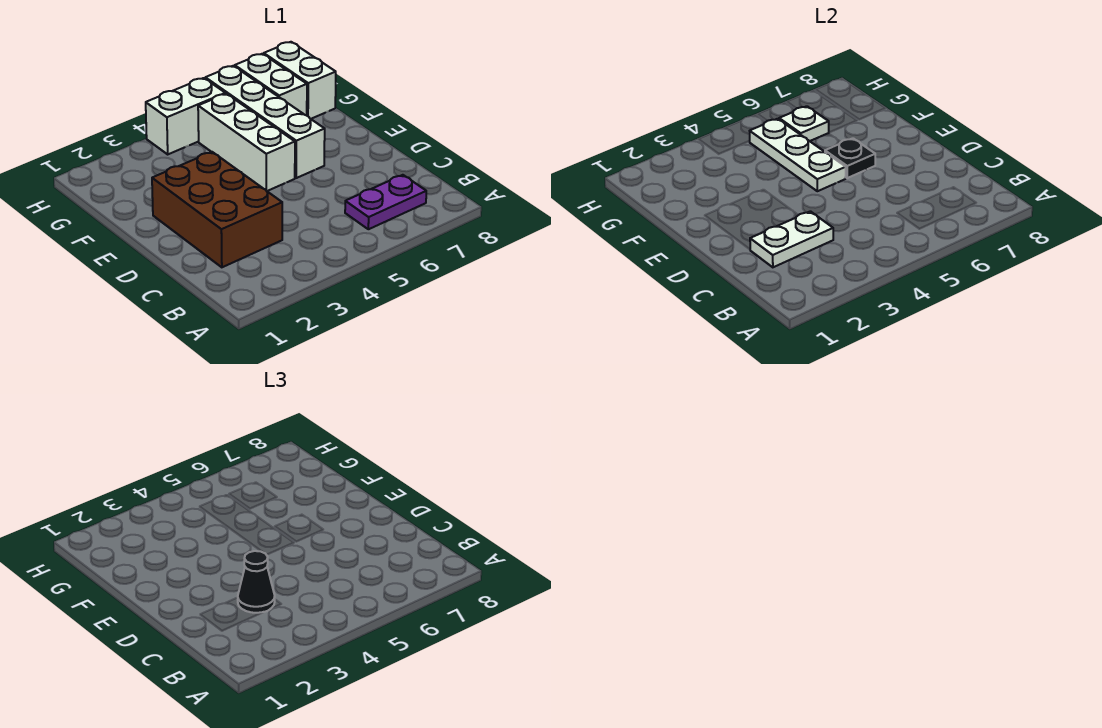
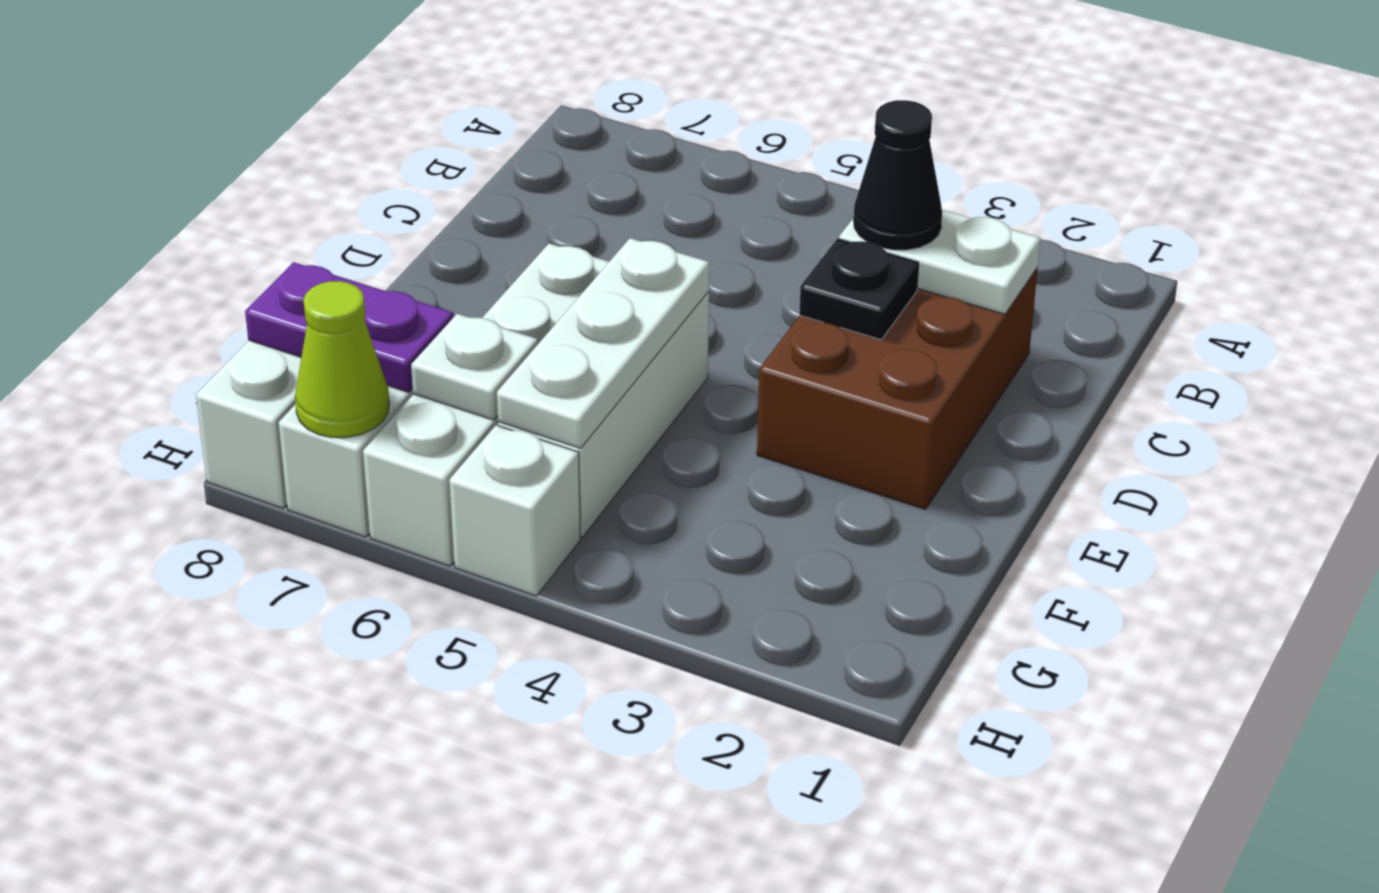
purple plate B6:B7 level 1 -> purple plate G7:G8 level 2
black plate E6 level 2 -> black plate D3 level 2
white brick H4:H5 level 1 -> white brick H5 level 1
none -> lime cone H7 level 2

